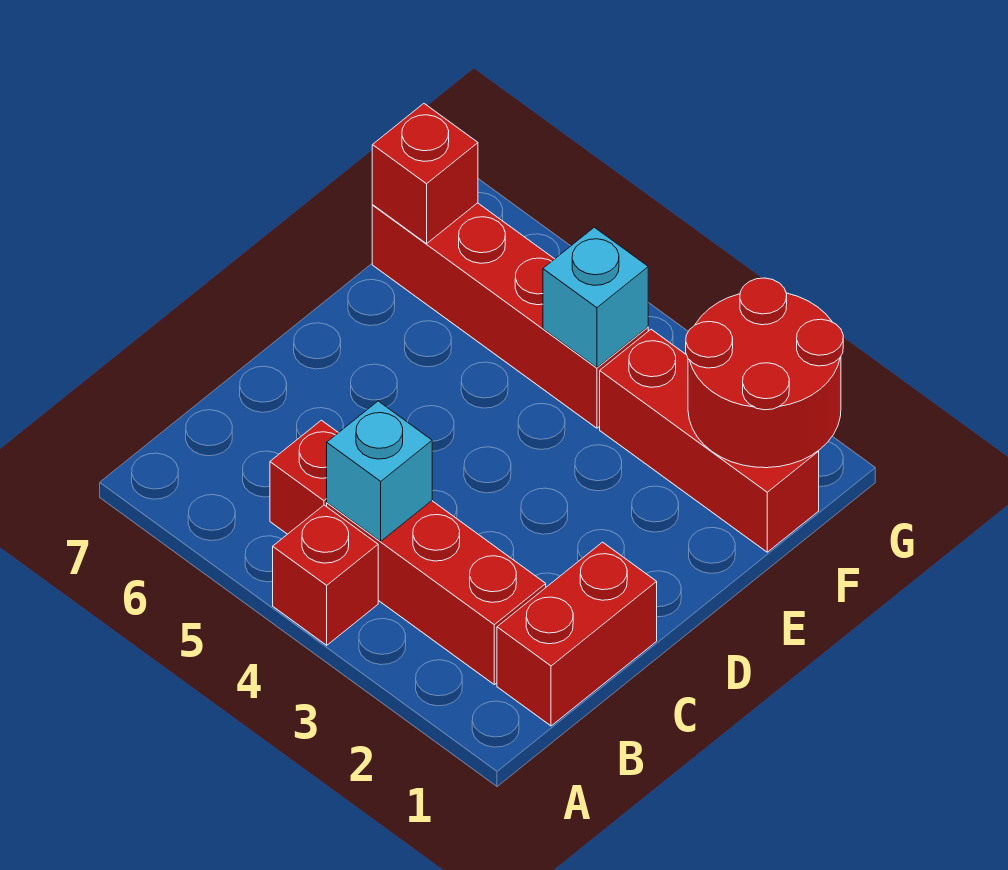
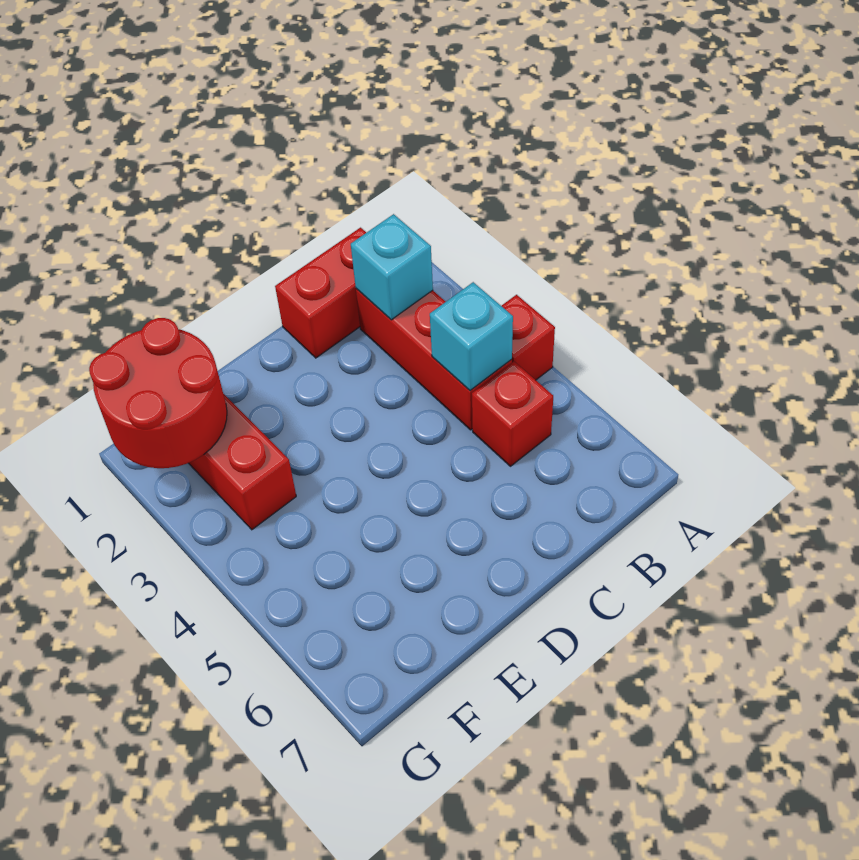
red brick F4:F7 level 1 -> none
cyan brick F4 level 2 -> cyan brick B2 level 2
red brick F7 level 2 -> none

